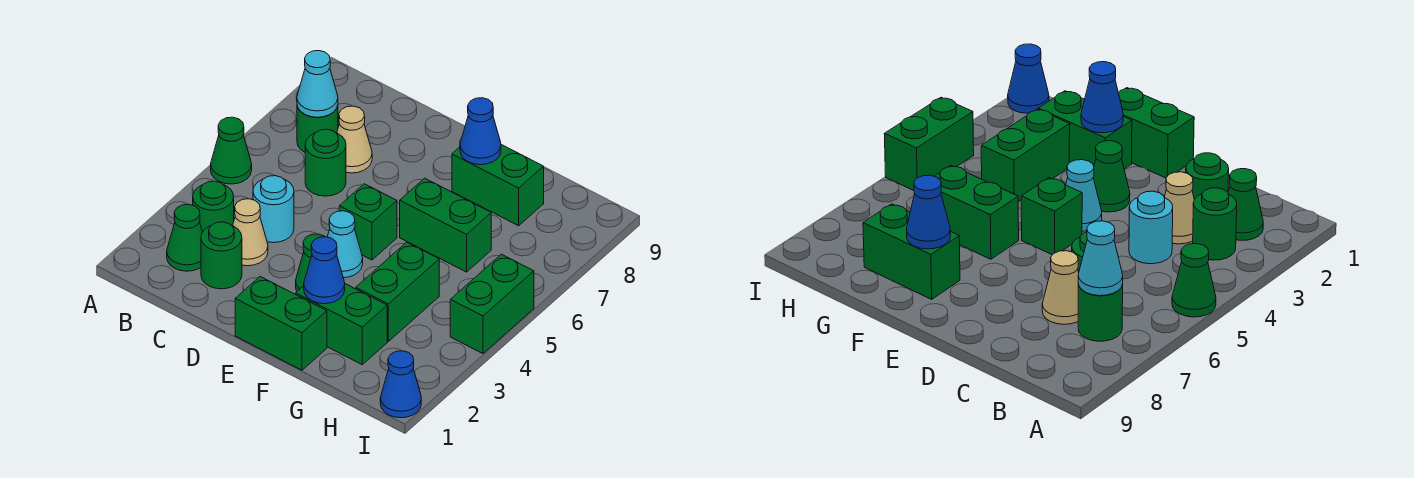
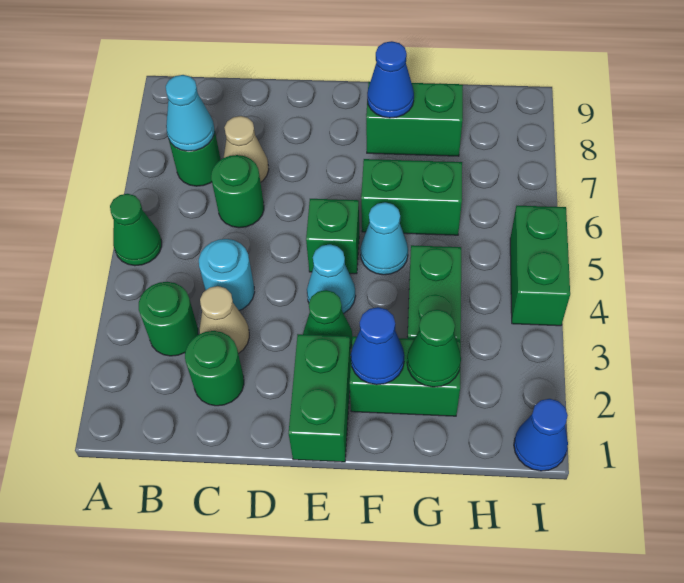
green cone B2 level 1 -> green cone G2 level 2
green brick E1:F1 level 1 -> green brick E1:E2 level 1
none -> cyan cone F5 level 1

